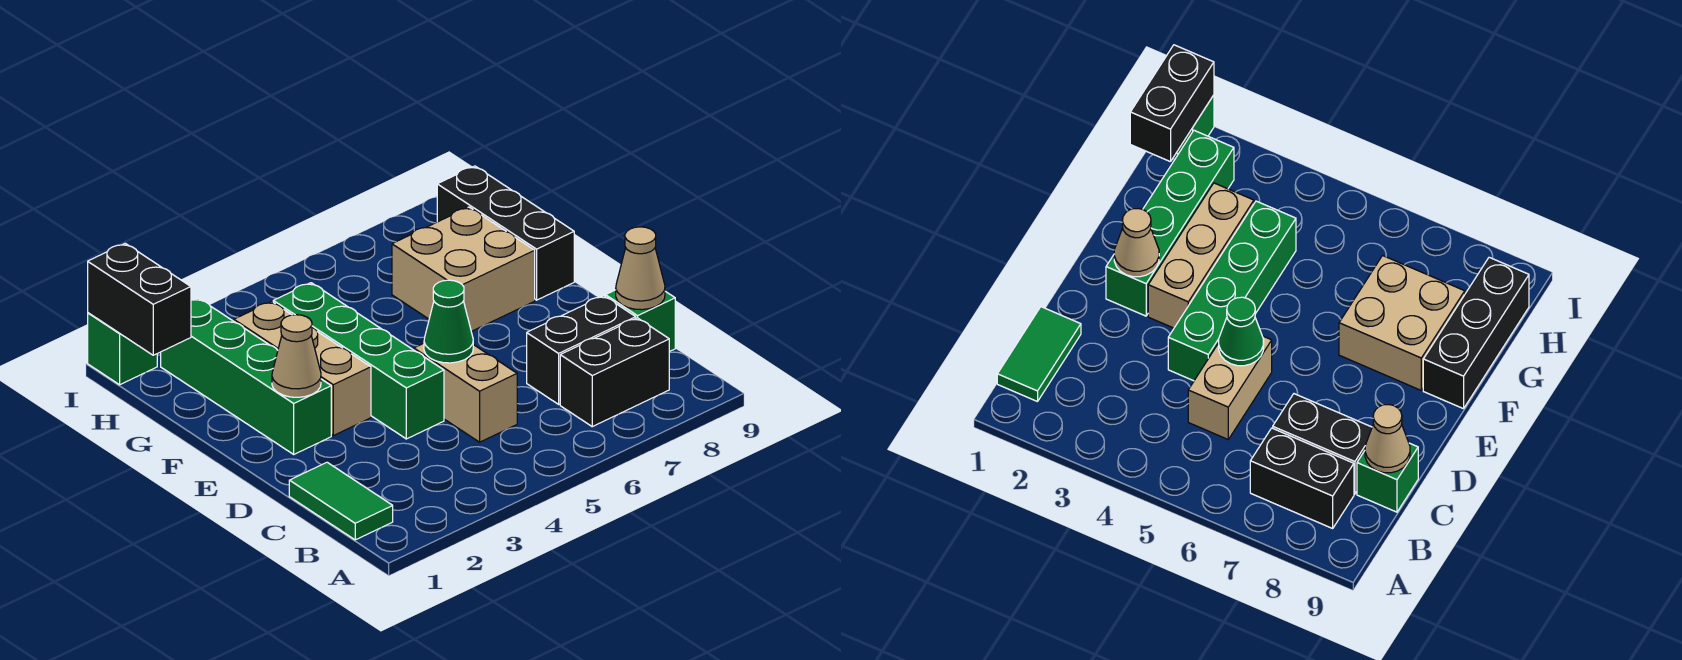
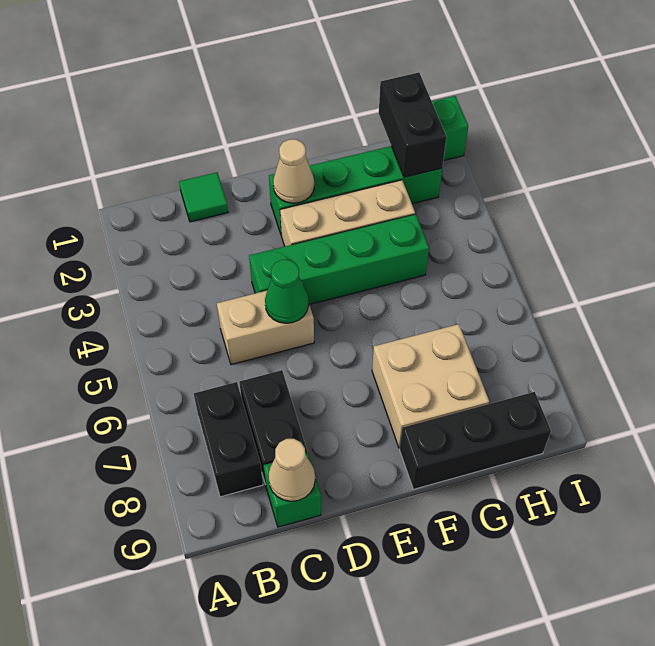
green tile B1:C1 level 1 -> green tile C1 level 1
black brick H1:I1 level 2 -> black brick H1:H2 level 2

